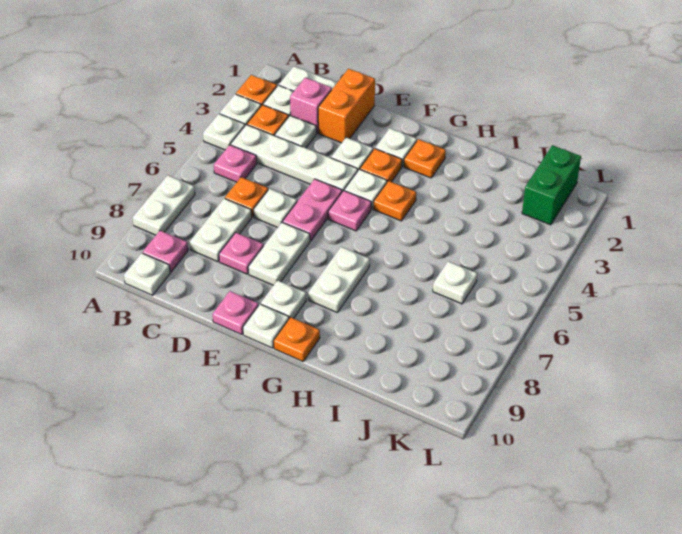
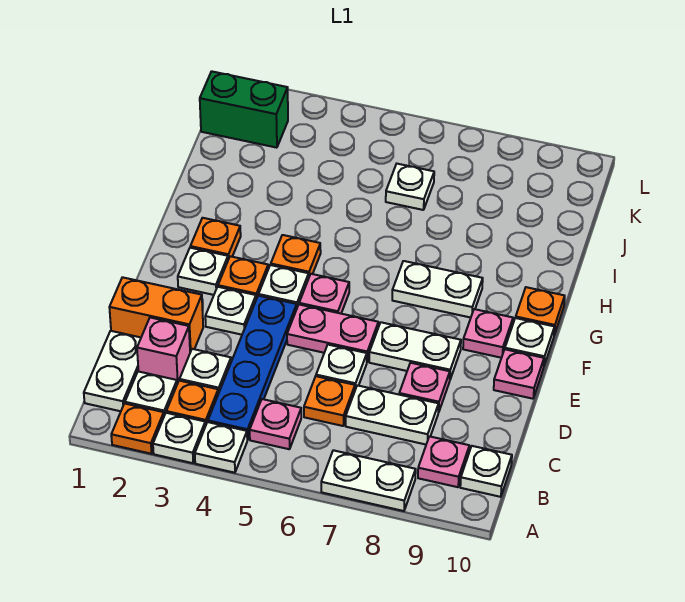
white plate B4:E4 level 1 -> blue plate B4:E4 level 1
white plate F9 level 1 -> pink plate F9 level 1

